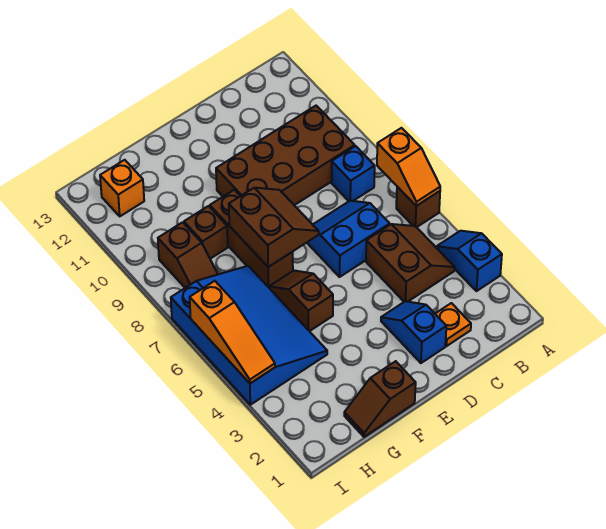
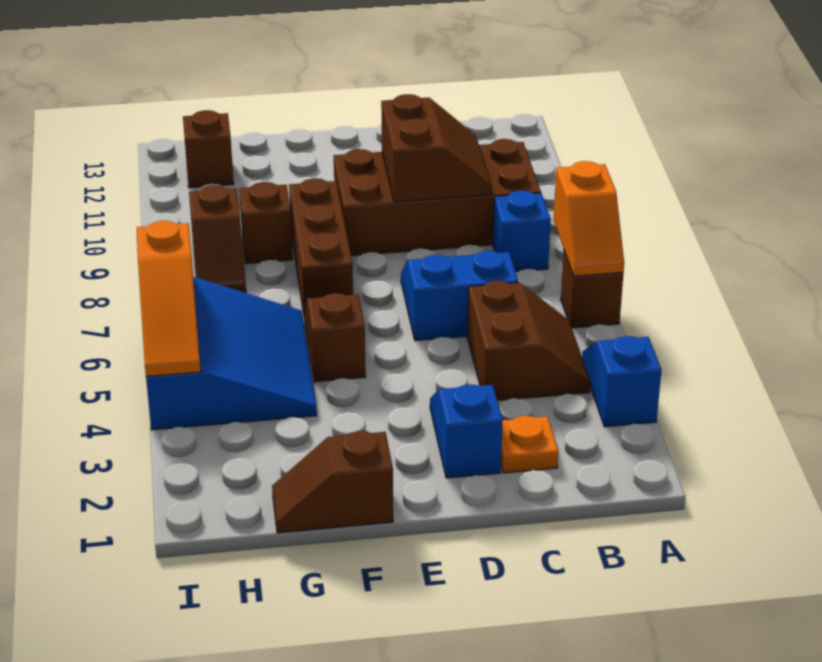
brown slope E7:F8 level 2 top F -> brown slope C9:D10 level 2 top D
blue slope G4:I7 level 1 top I -> blue slope G4:I6 level 1 top I
orange brick H12 level 1 -> brown brick H12 level 1

